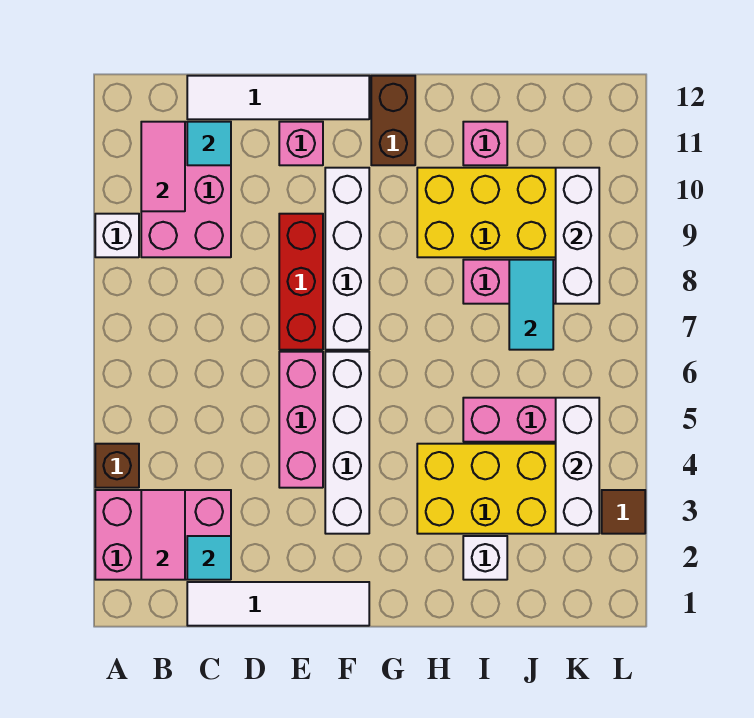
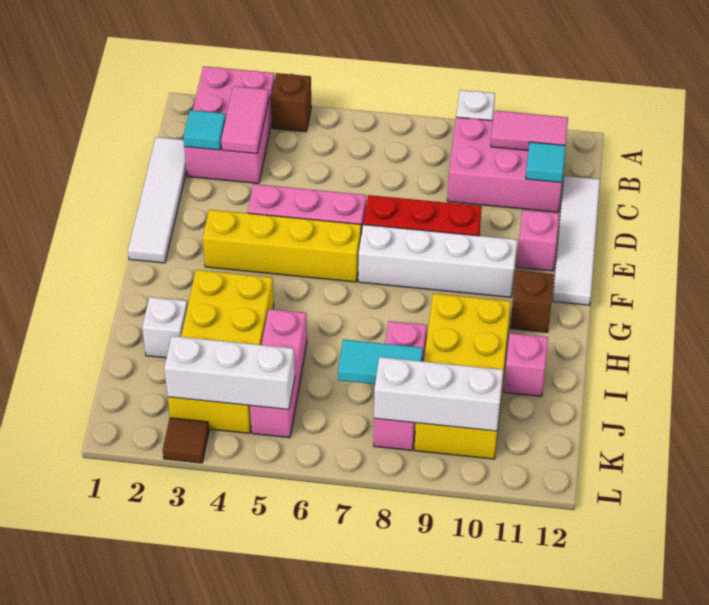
pink tile B2:B3 level 2 -> pink tile B3:C3 level 2
white brick F3:F6 level 1 -> yellow brick F3:F6 level 1
brown brick G11:G12 level 1 -> brown brick G11 level 1

